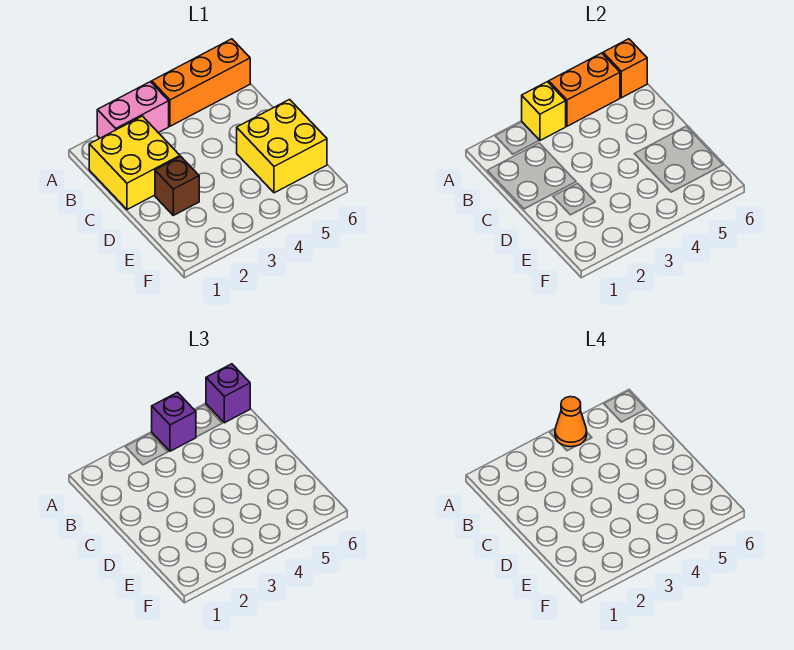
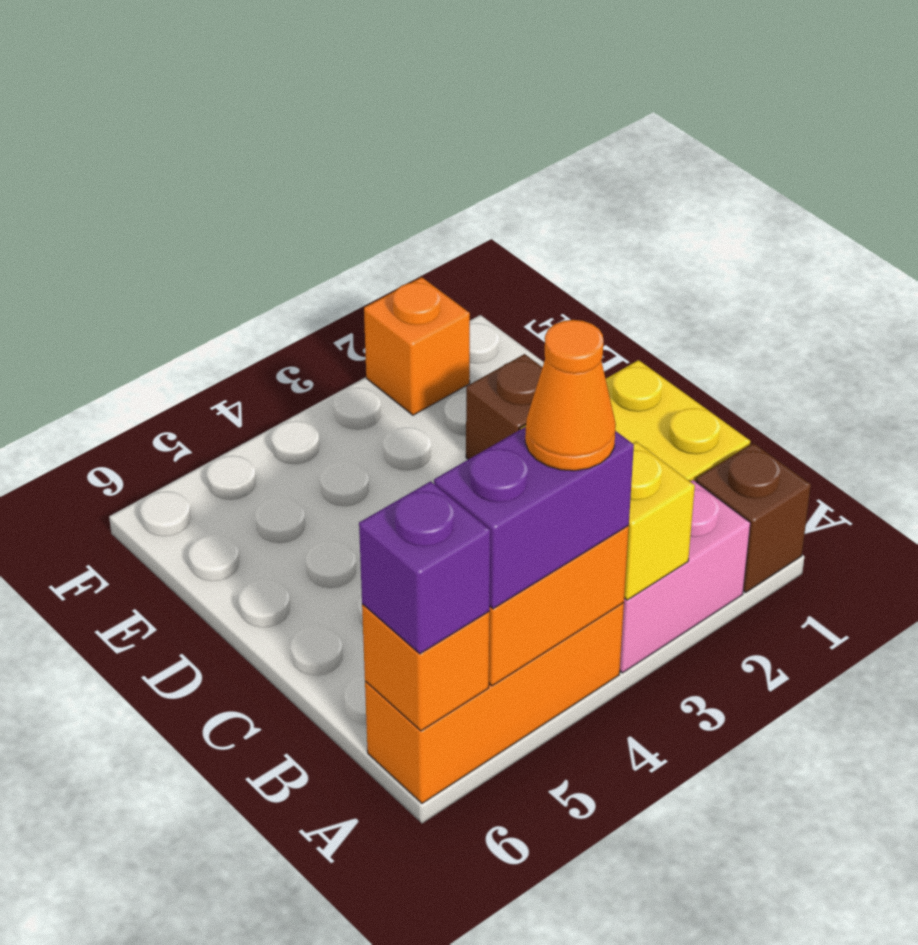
none -> brown brick A1 level 1
purple brick A4 level 3 -> purple brick A4:A5 level 3
yellow brick D5:E6 level 1 -> none
none -> orange brick F2 level 1

